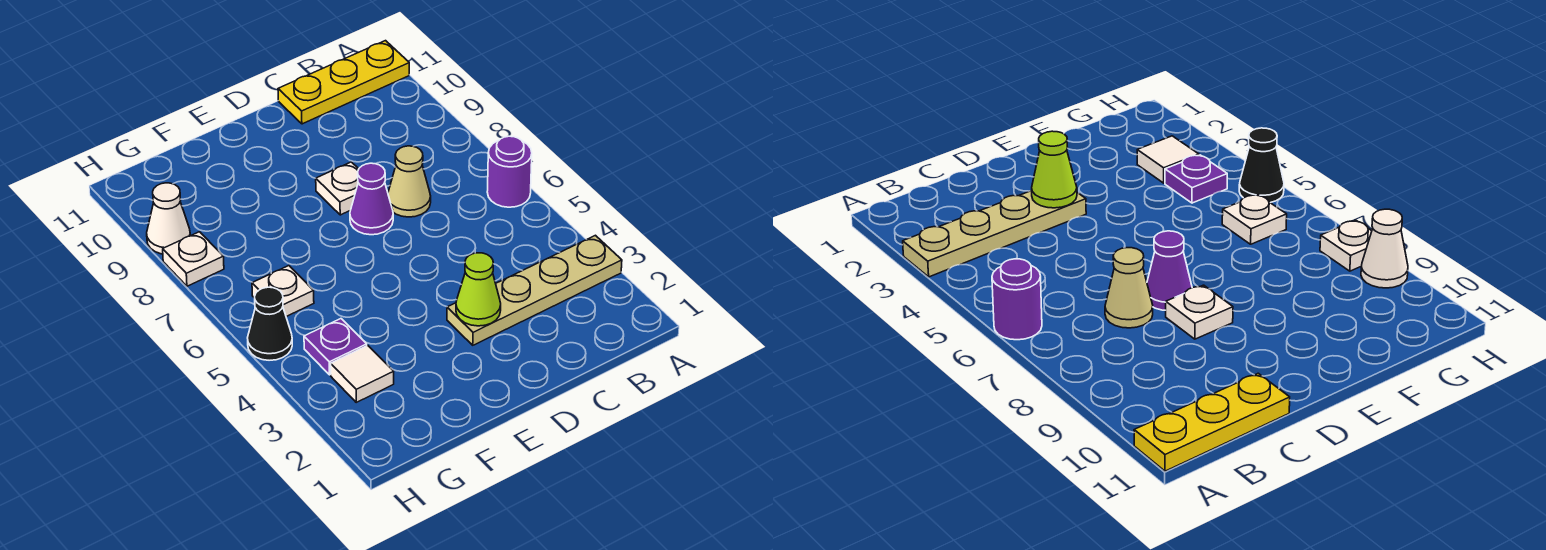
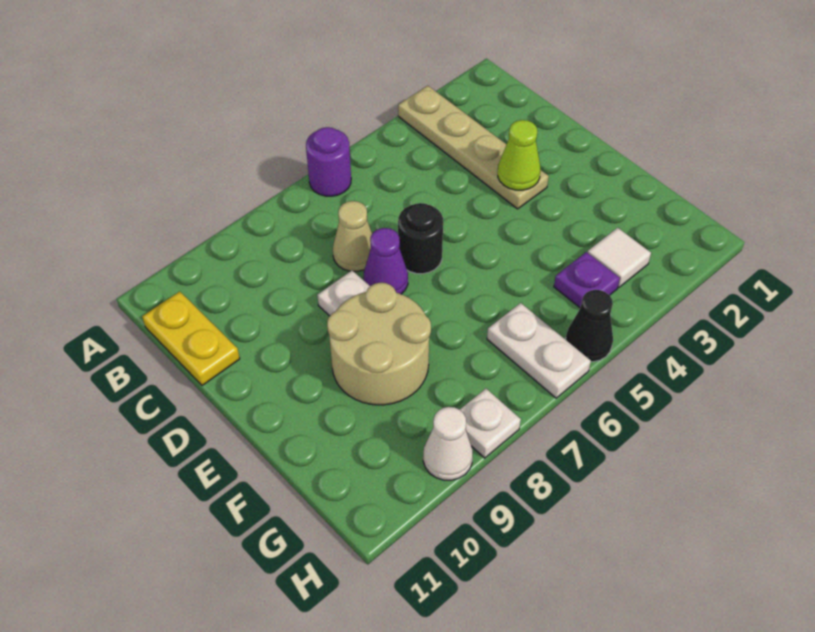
yellow plate A11:C11 level 1 -> yellow plate B11:C11 level 1
none -> black round brick D6 level 1
none -> tan round brick E8:F9 level 1
white plate G6 level 1 -> white plate G6:H6 level 1

